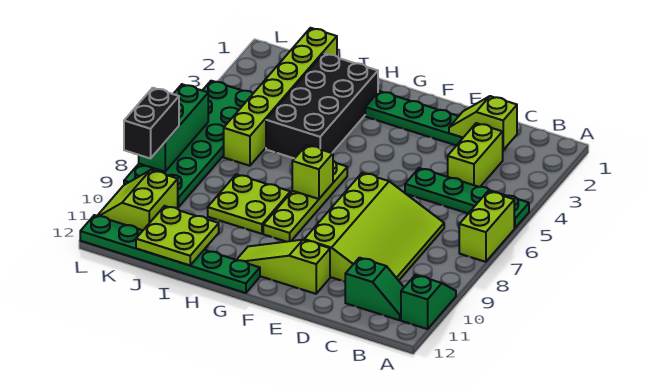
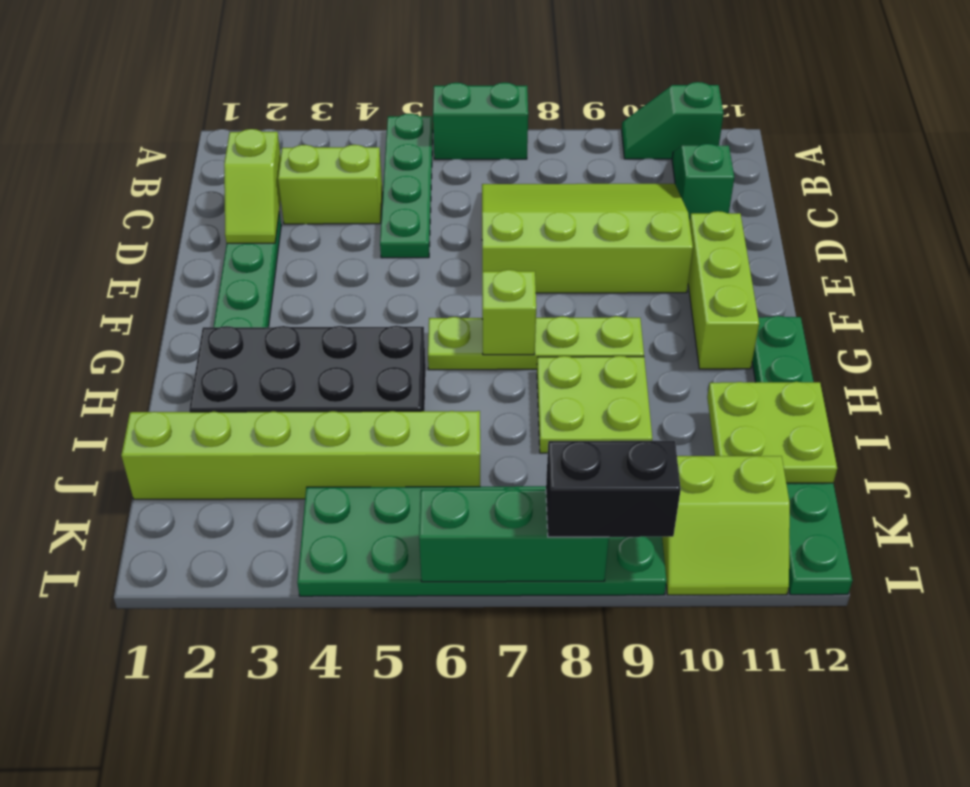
lime brick A6:A7 level 1 -> green brick A6:A7 level 1
lime slope E11:G11 level 1 top E -> lime brick E11:G11 level 1

